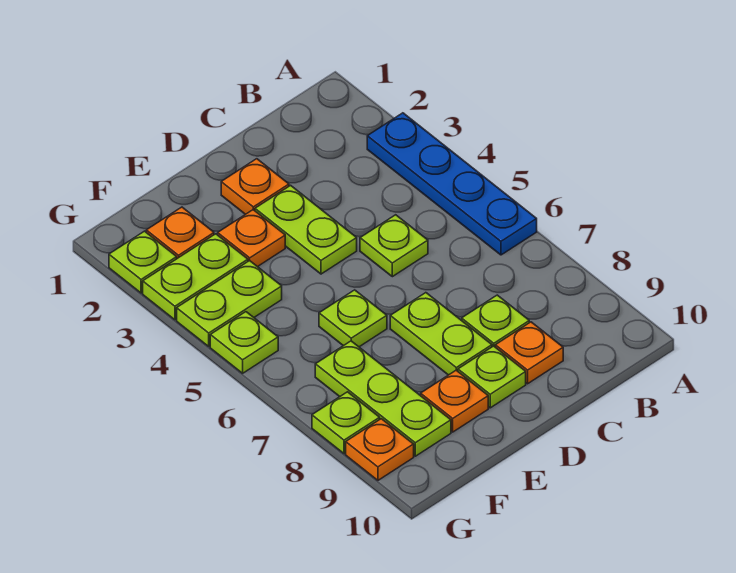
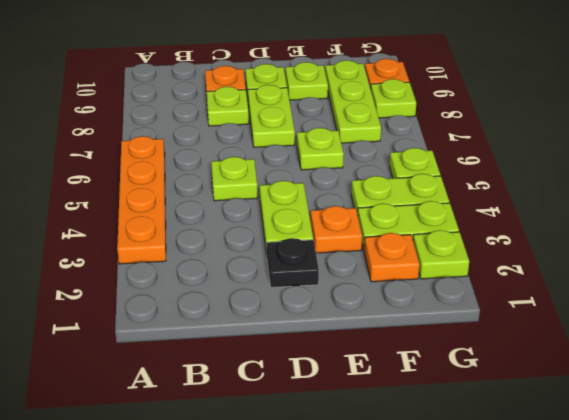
blue plate A3:A6 level 1 -> orange plate A3:A6 level 1
orange plate D2 level 1 -> black plate D2 level 1
orange plate E9 level 1 -> lime plate E9 level 1

